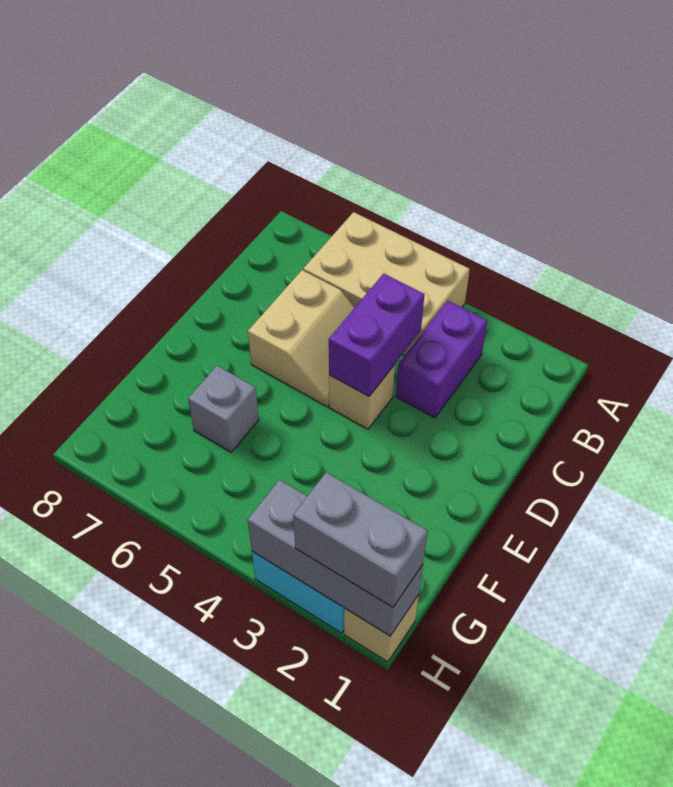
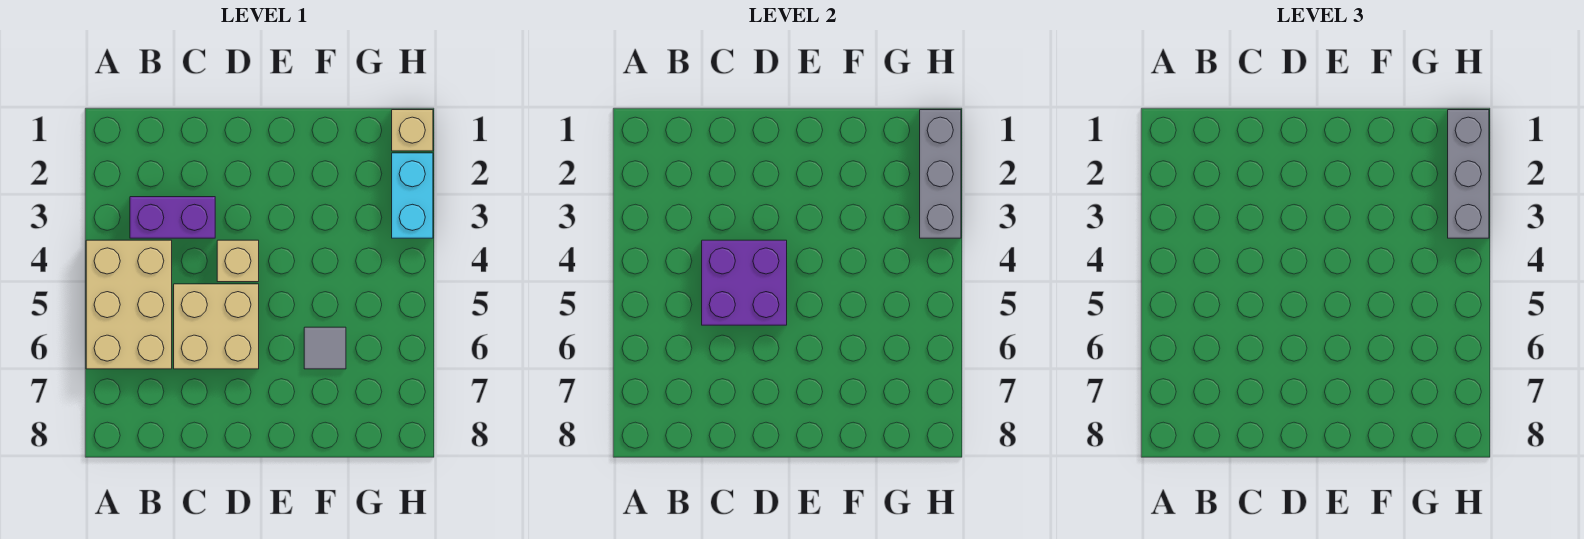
purple brick C4:D4 level 2 -> purple brick C4:D5 level 2
tan slope C5:D6 level 1 top 6 -> tan brick C5:D6 level 1
grey brick F6 level 1 -> grey tile F6 level 1
grey brick H1:H2 level 3 -> grey brick H1:H3 level 3

